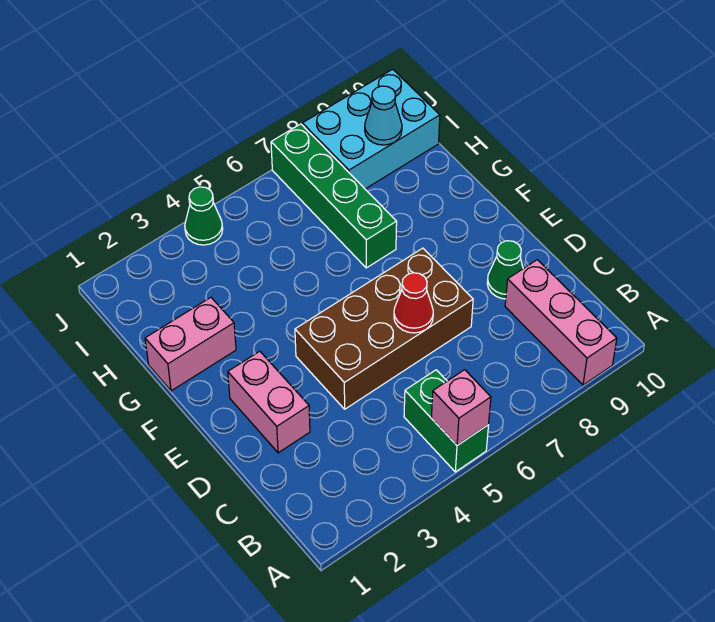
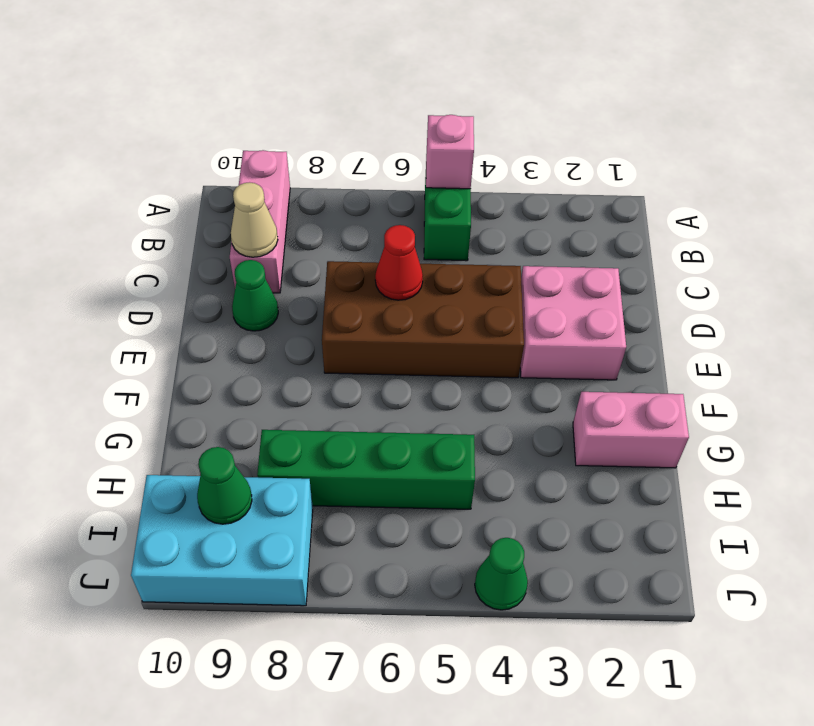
none -> tan cone C9 level 2
pink brick D2:E2 level 1 -> pink brick D2:E3 level 1
green brick G7:J7 level 1 -> green brick H5:H8 level 1
cyan cone I9 level 2 -> green cone I9 level 2

